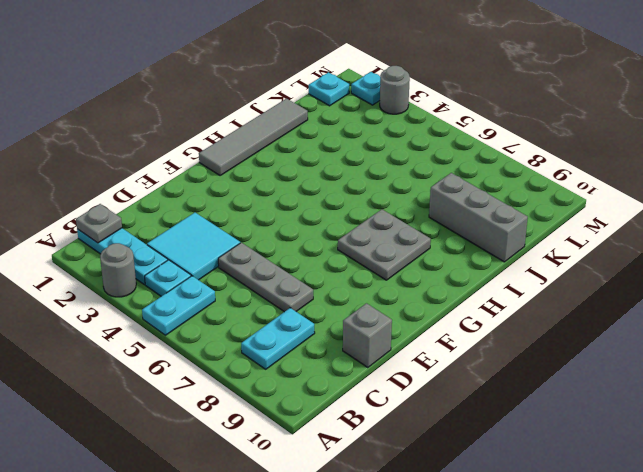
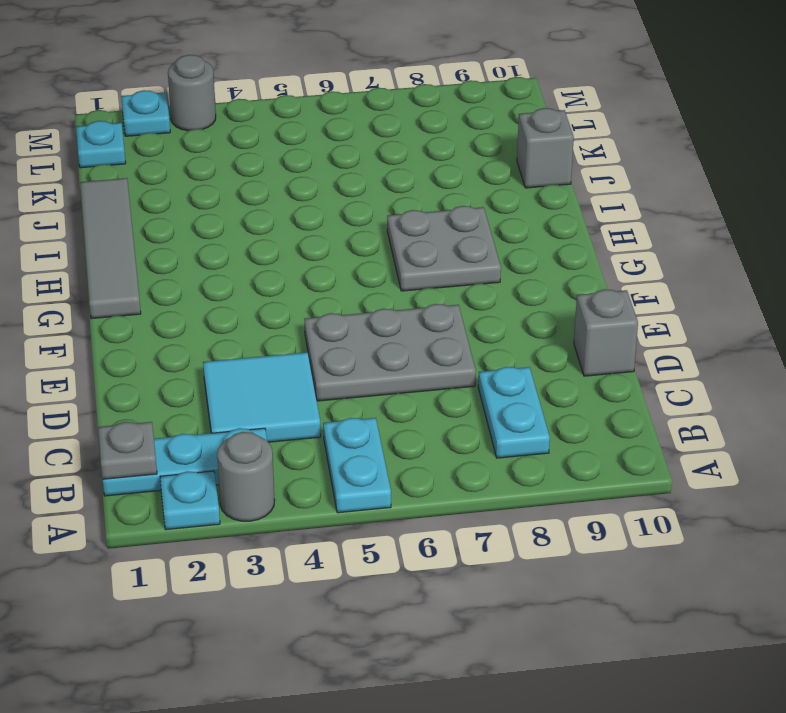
cyan plate B4 level 1 -> cyan plate A2 level 1
grey plate D5:D7 level 1 -> grey plate D5:E7 level 1
grey brick J8:J10 level 1 -> grey brick J10 level 1

